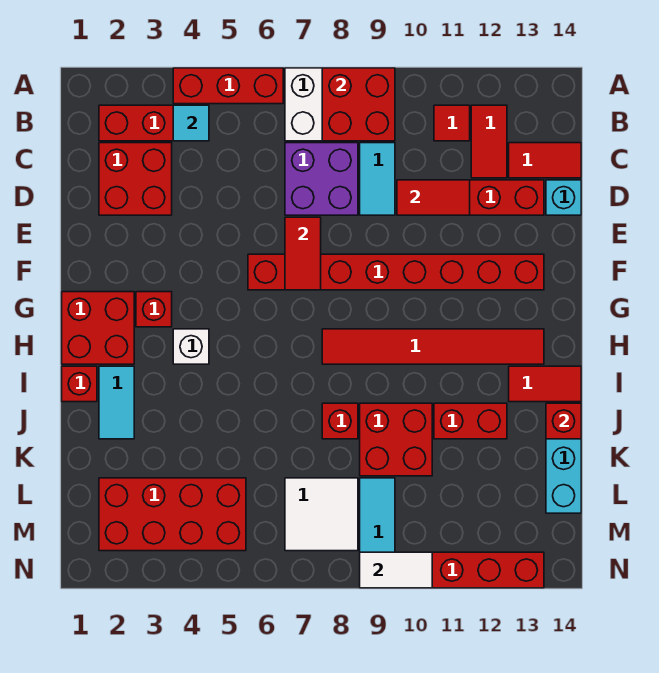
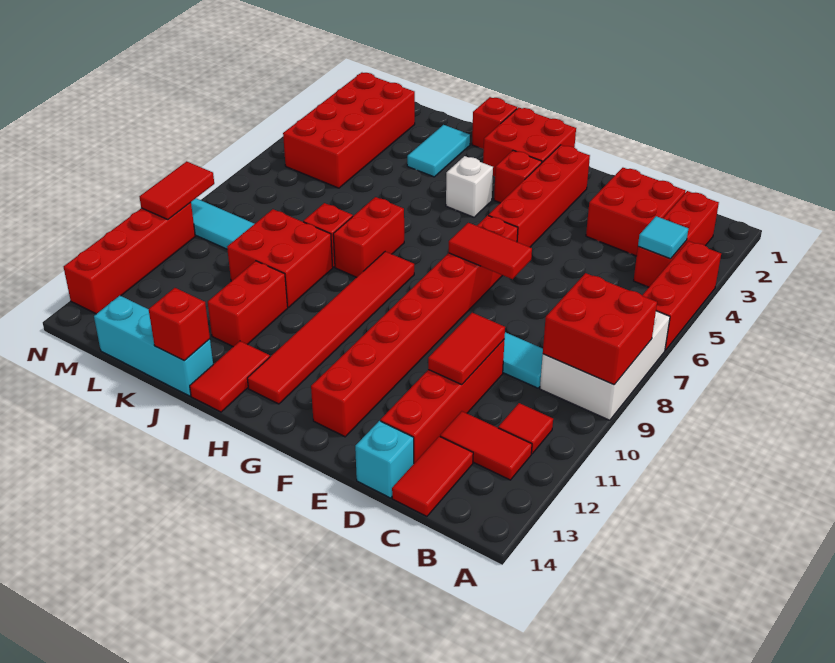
purple brick C7:D8 level 1 -> none
none -> red brick F2:F5 level 1
cyan tile I2:J2 level 1 -> cyan tile J2:J3 level 1
none -> red brick I7:I8 level 1
white tile L7:M8 level 1 -> none
white tile N9:N10 level 2 -> red tile N9:N10 level 2

